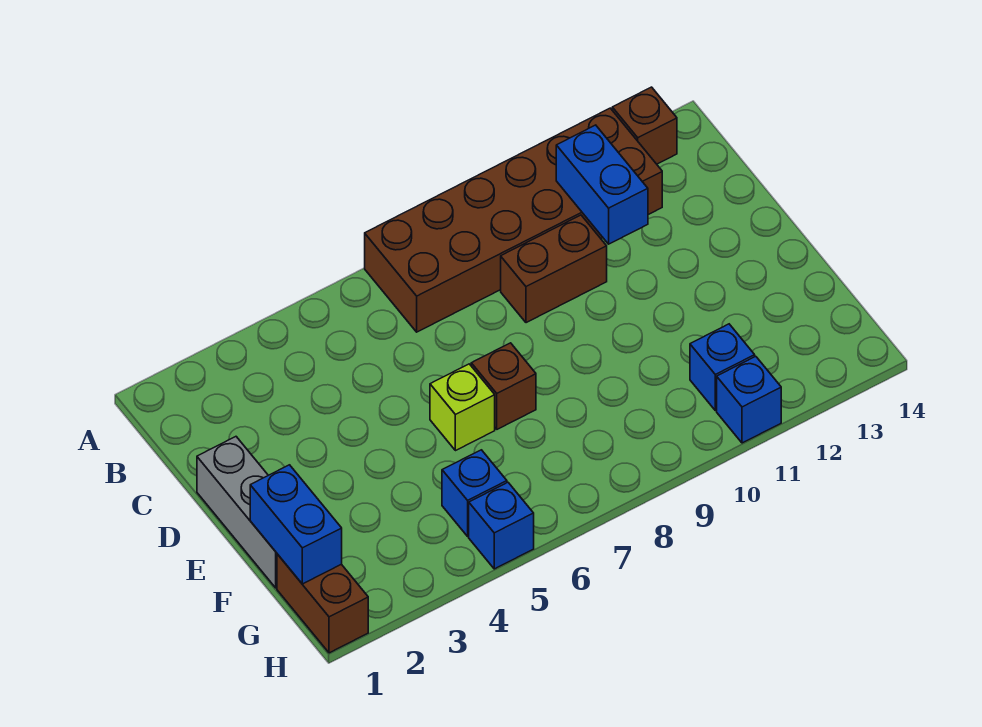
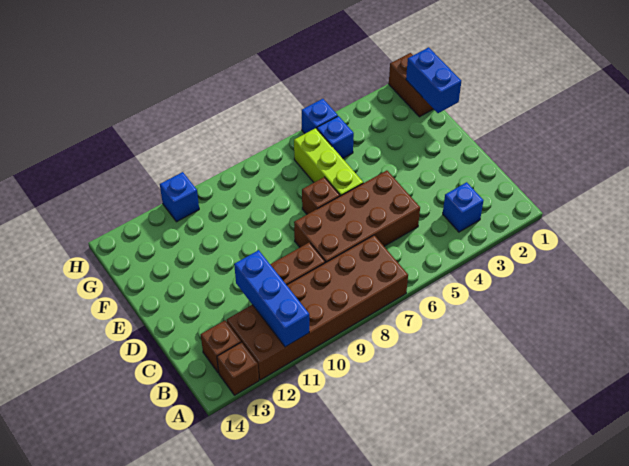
blue brick B11:C11 level 2 -> blue brick A11:C11 level 2
none -> brown brick B13 level 1
none -> brown brick C5:D8 level 1
grey brick D1:F1 level 1 -> none
lime brick E6 level 1 -> lime brick E6:G6 level 1
blue brick G11 level 1 -> blue brick B3 level 1

